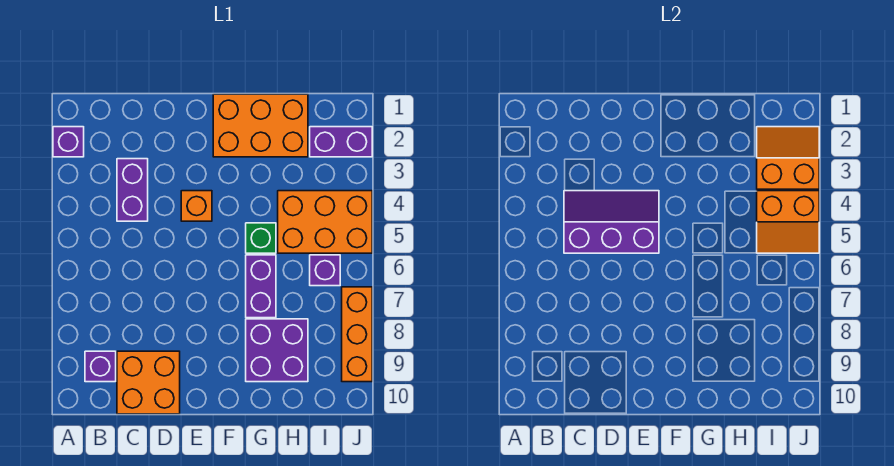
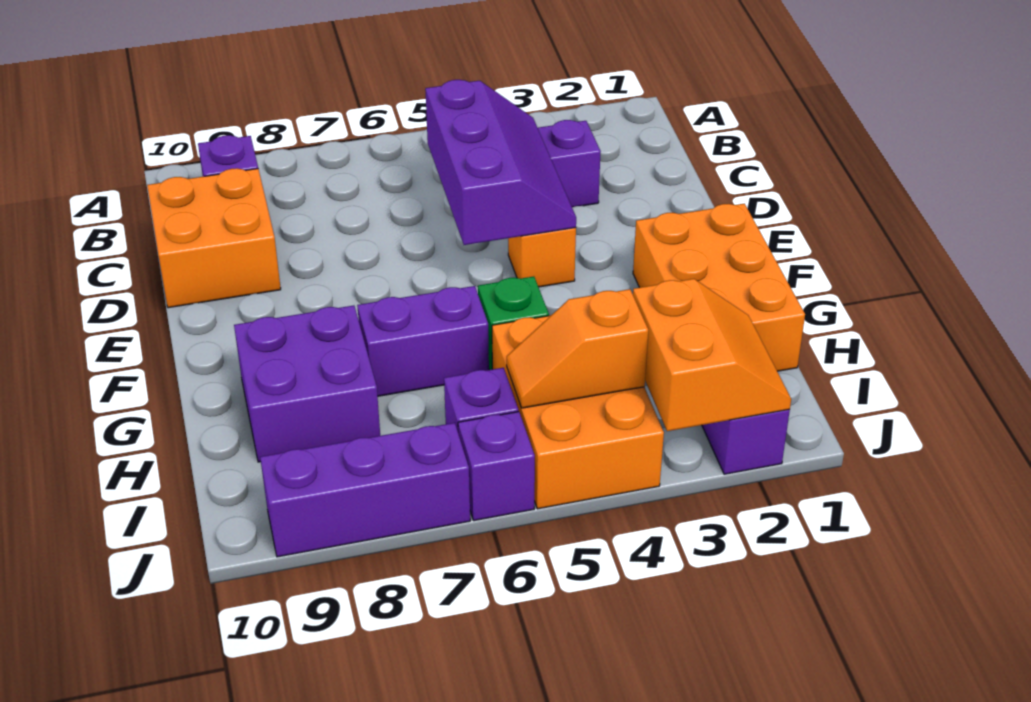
purple brick A2 level 1 -> purple brick J6 level 1
orange slope I4:J5 level 2 top 4 -> orange slope I4:I5 level 2 top 4
orange brick J7:J9 level 1 -> purple brick J7:J9 level 1

